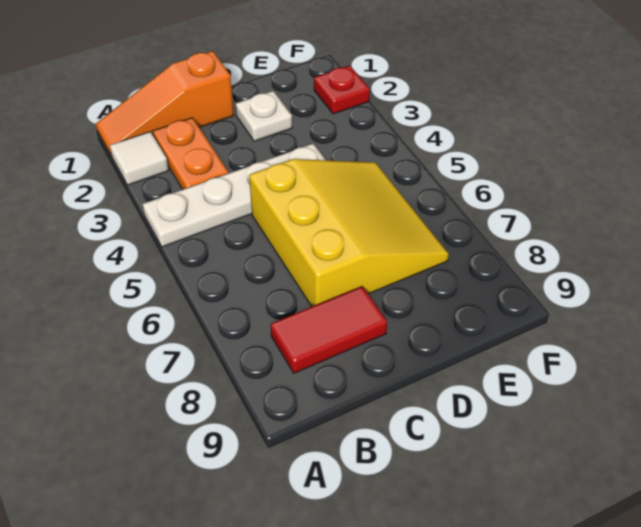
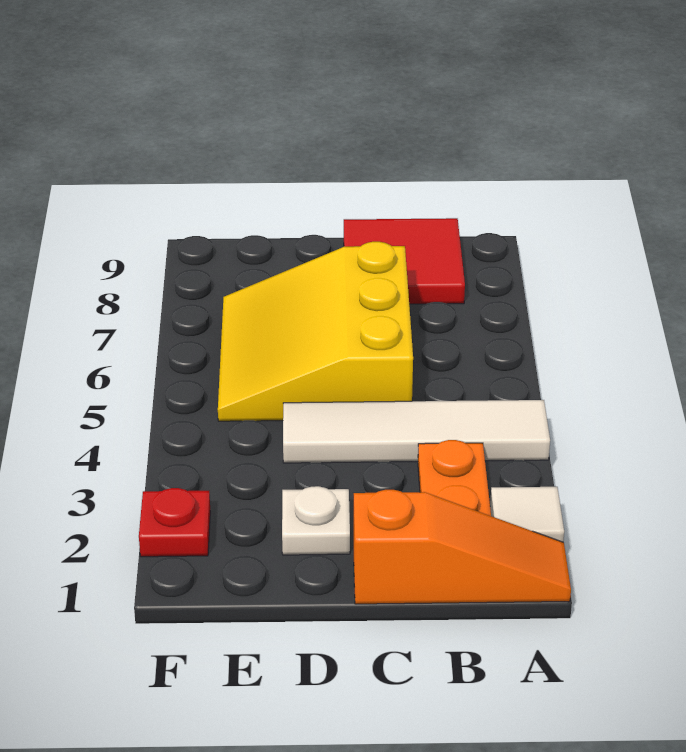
white plate A4:D4 level 1 -> white tile A4:D4 level 1
red tile B8:C8 level 1 -> red tile B8:C9 level 1

